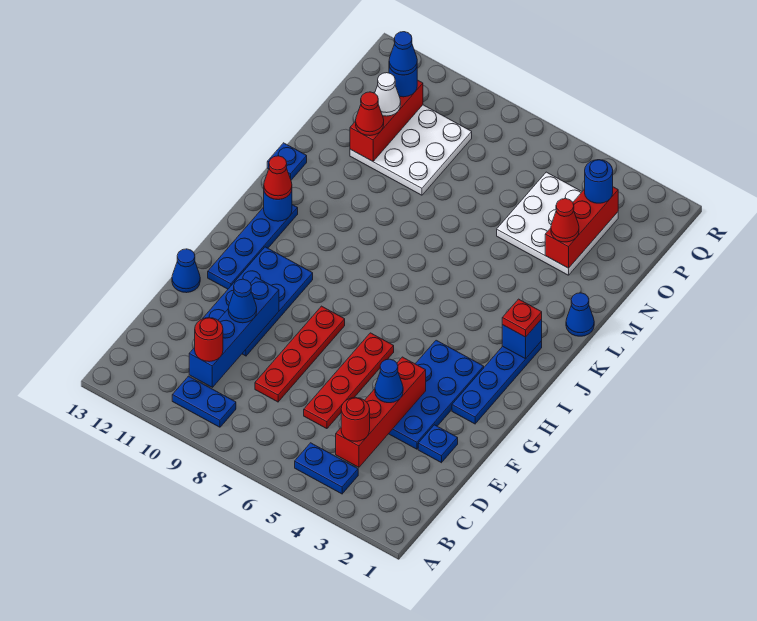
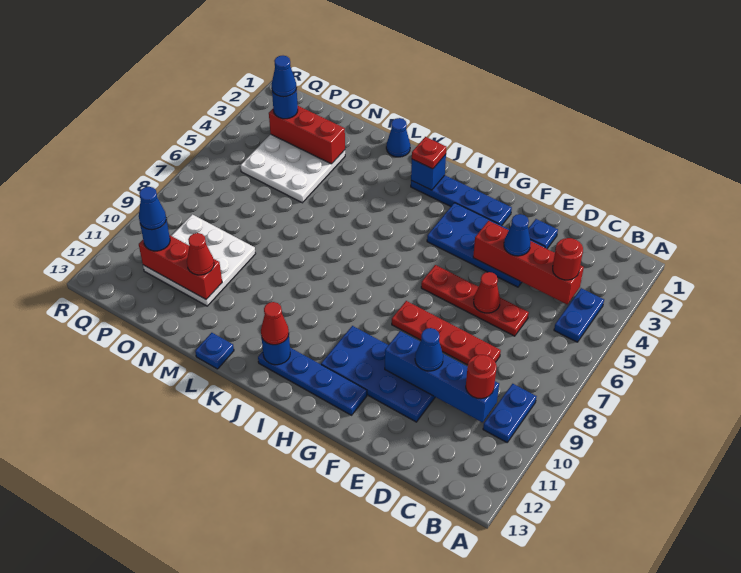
blue cone F13 level 1 -> blue cone P3 level 4
red cone N3 level 3 -> red cone E6 level 2
white cone O11 level 3 -> none

